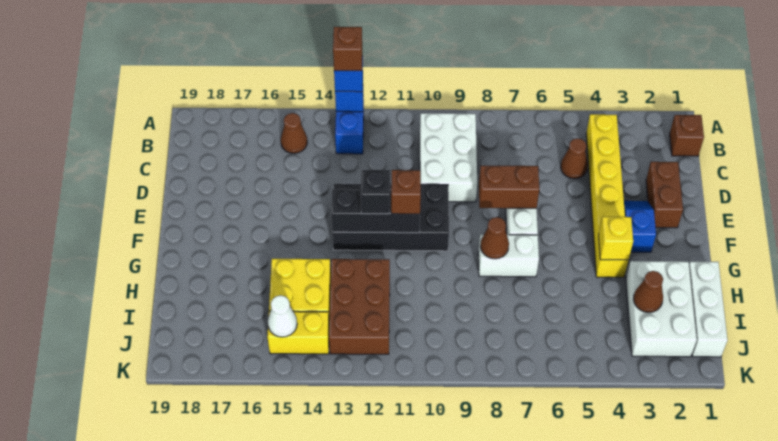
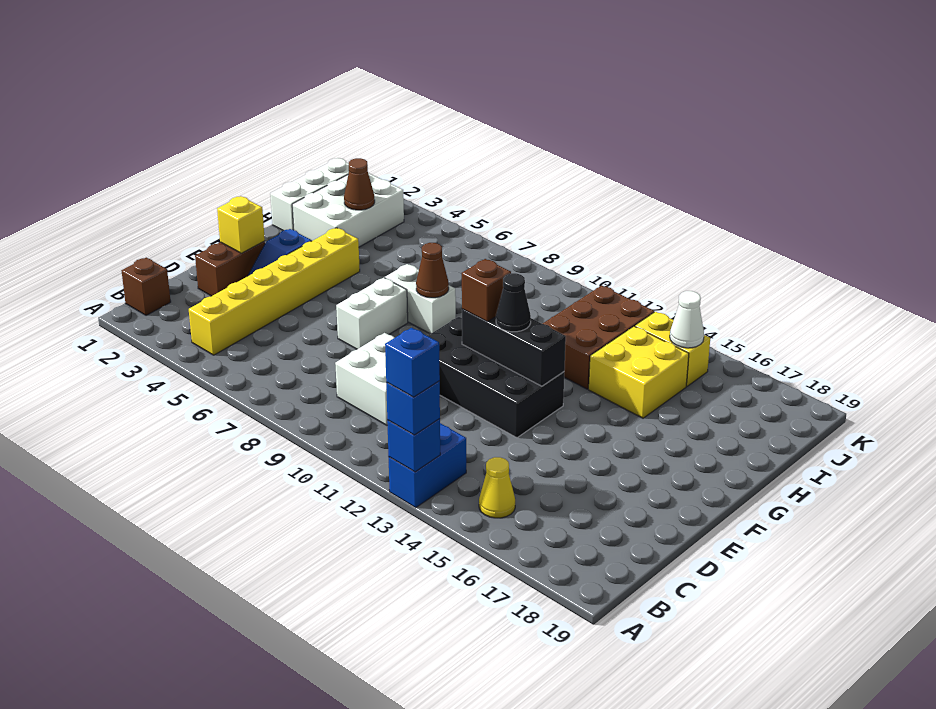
brown brick A13 level 4 -> blue brick A13 level 4
white brick B9:D10 level 1 -> white brick C9:D10 level 1
brown cone B15 level 1 -> yellow cone B15 level 1
brown cone C5 level 1 -> none
brown brick E7:E8 level 2 -> none
black brick F12 level 3 -> black cone F12 level 3
yellow brick G4 level 2 -> yellow brick E2 level 2

